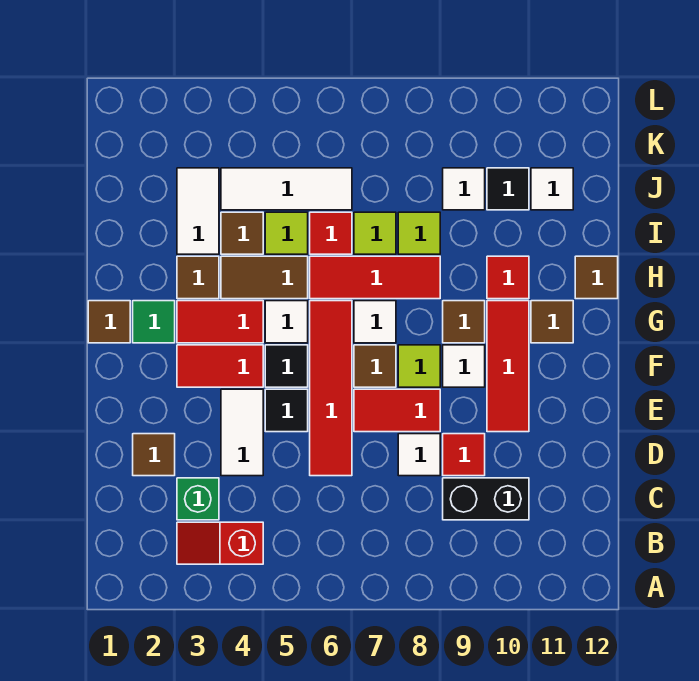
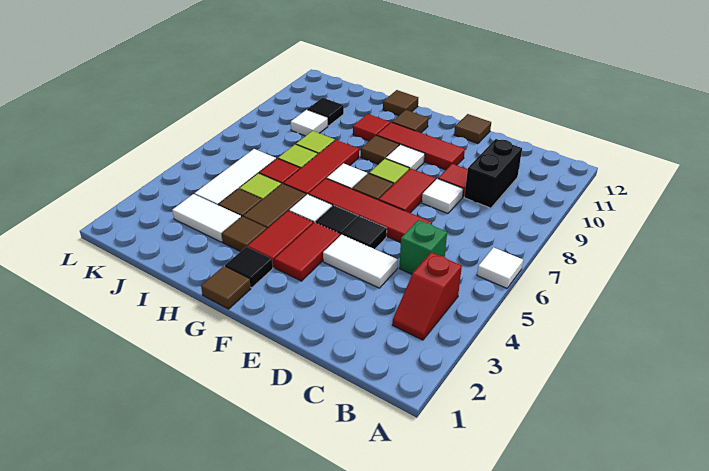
green brick C3 level 1 -> green brick C5 level 1
brown tile D2 level 1 -> brown tile E12 level 1
green tile G2 level 1 -> black tile G2 level 1
white tile J11 level 1 -> white tile A6 level 1

